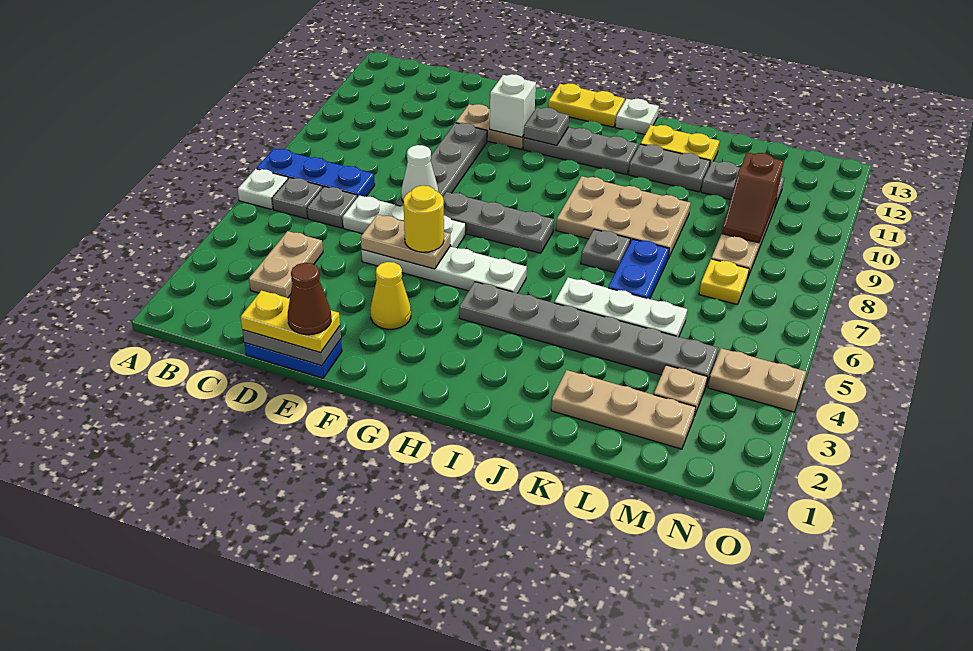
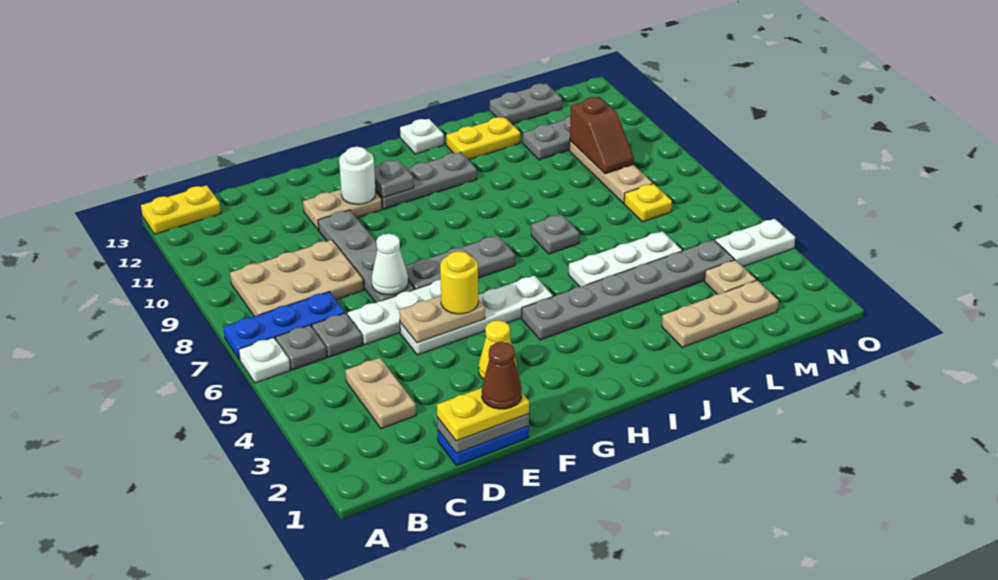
white brick F11 level 2 -> white round brick F11 level 2
yellow plate G13:H13 level 1 -> yellow plate A13:B13 level 1
tan plate I8:K9 level 1 -> tan plate B8:D9 level 1
grey plate J11:K11 level 1 -> grey plate L13:M13 level 1
blue plate K6:K7 level 1 -> none
tan plate N4:O4 level 1 -> white plate N4:O4 level 1

